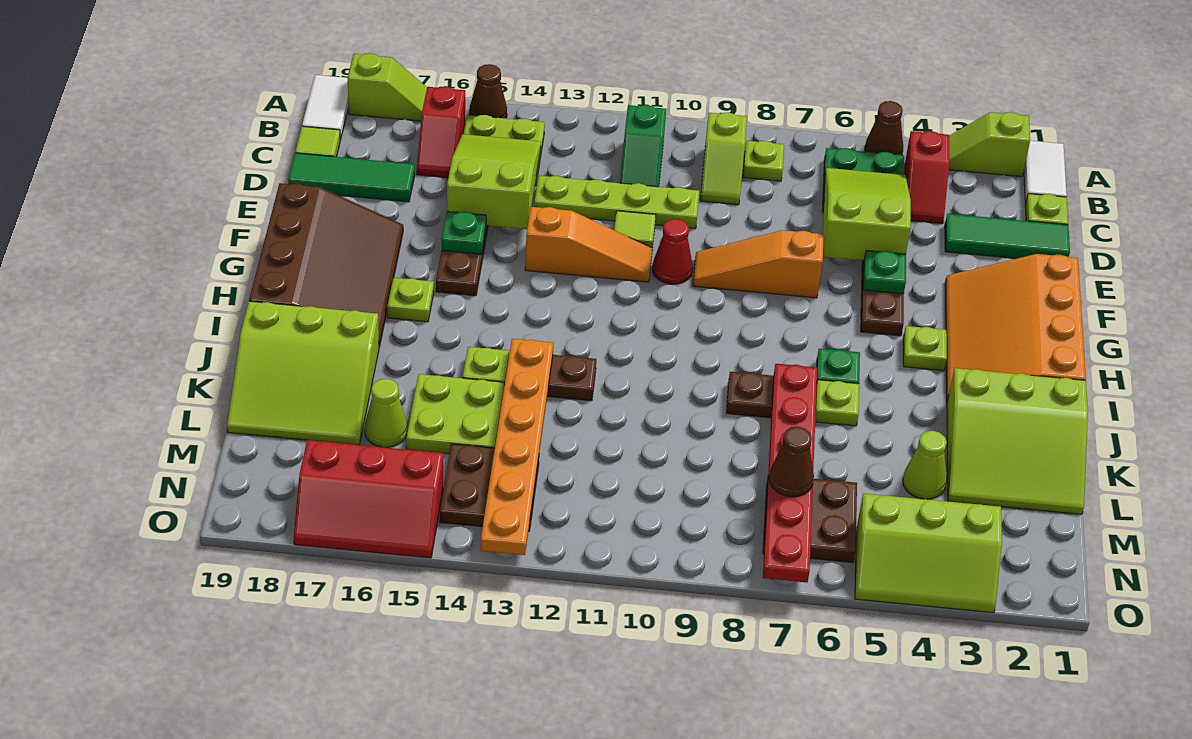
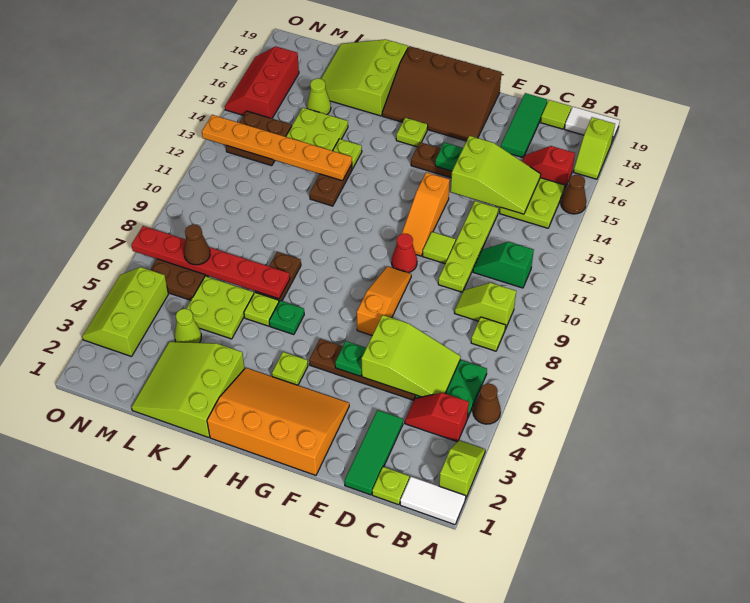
none -> lime plate K5:L6 level 1

